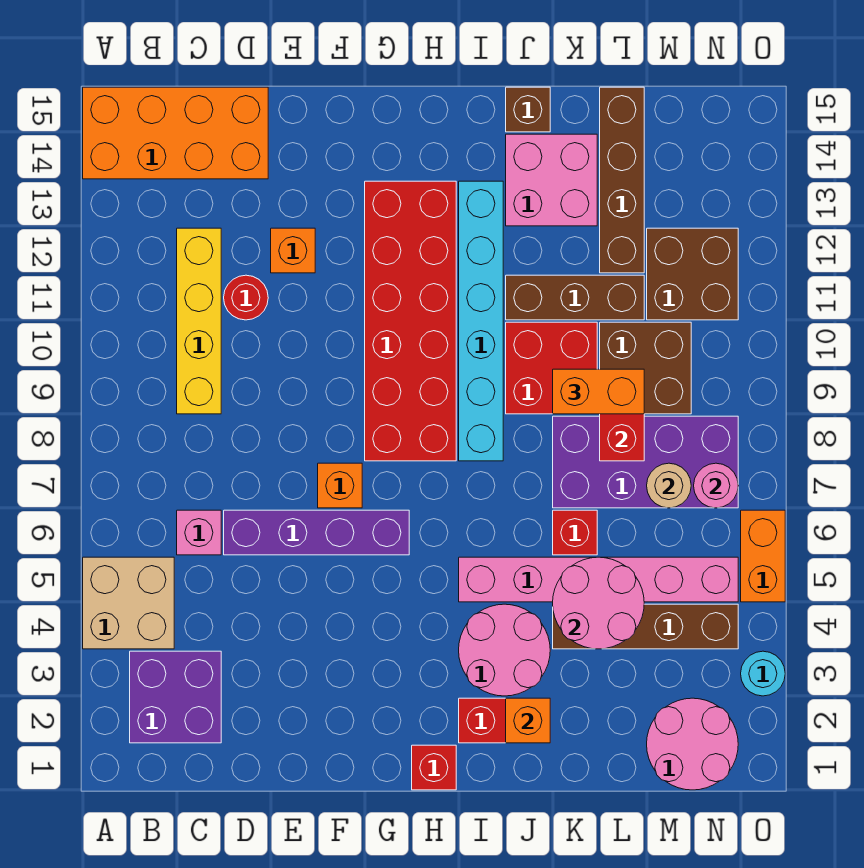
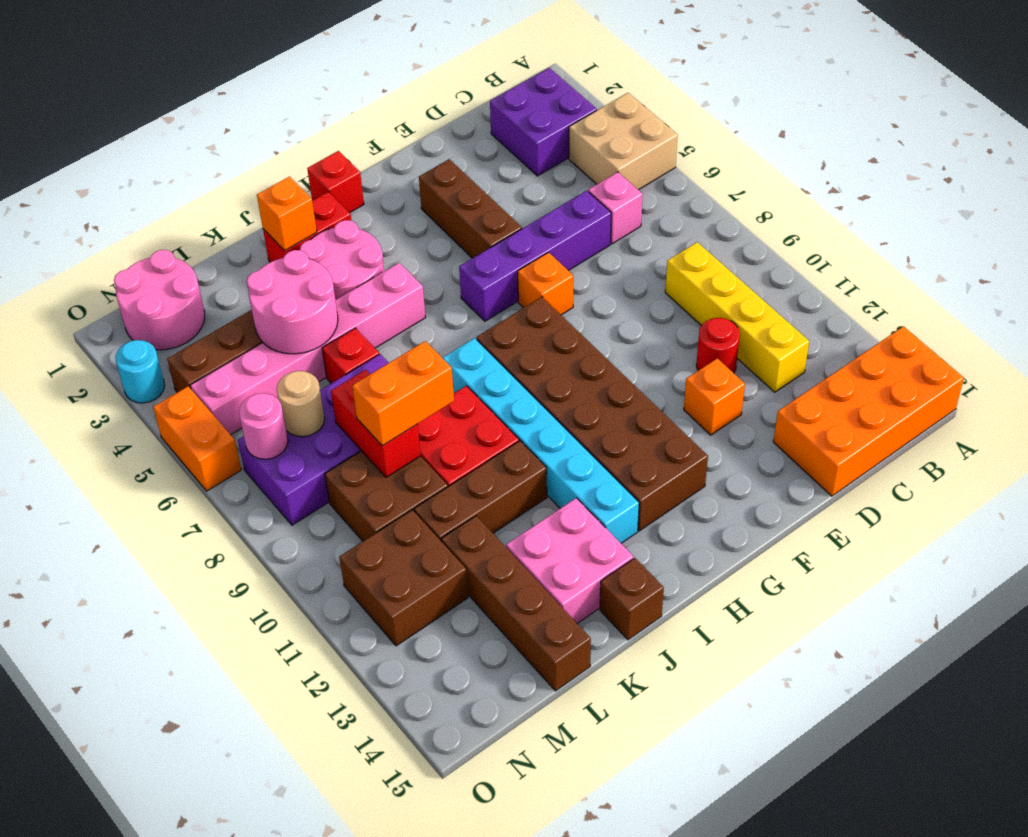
none -> brown brick F3:F5 level 1
red brick G8:H13 level 1 -> brown brick G8:H13 level 1

